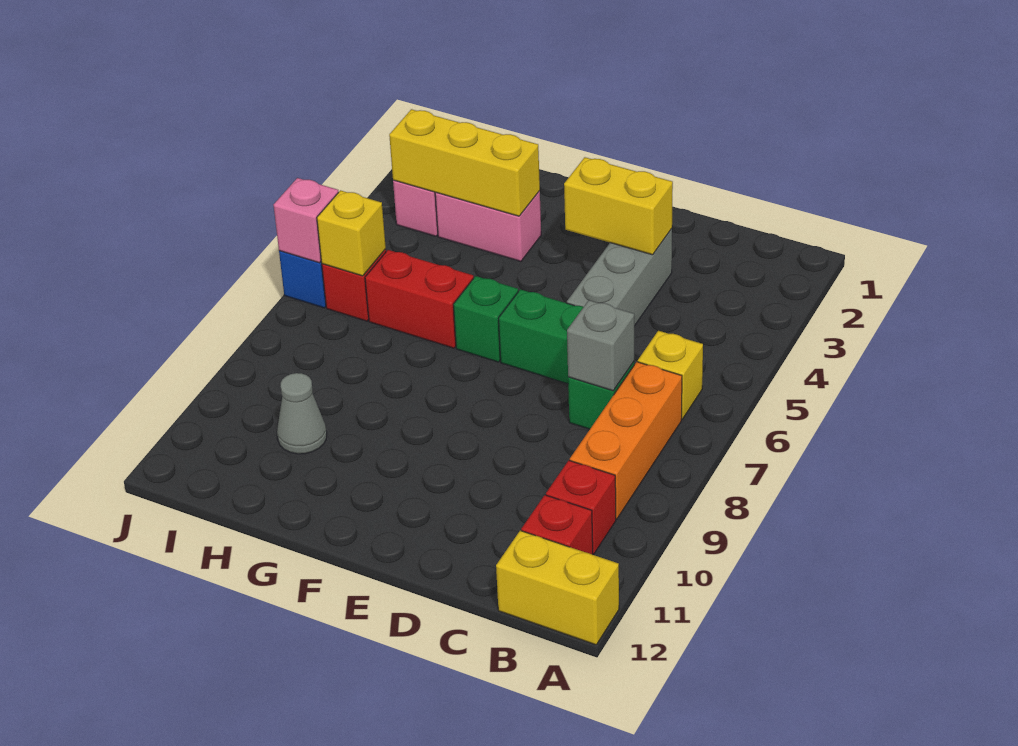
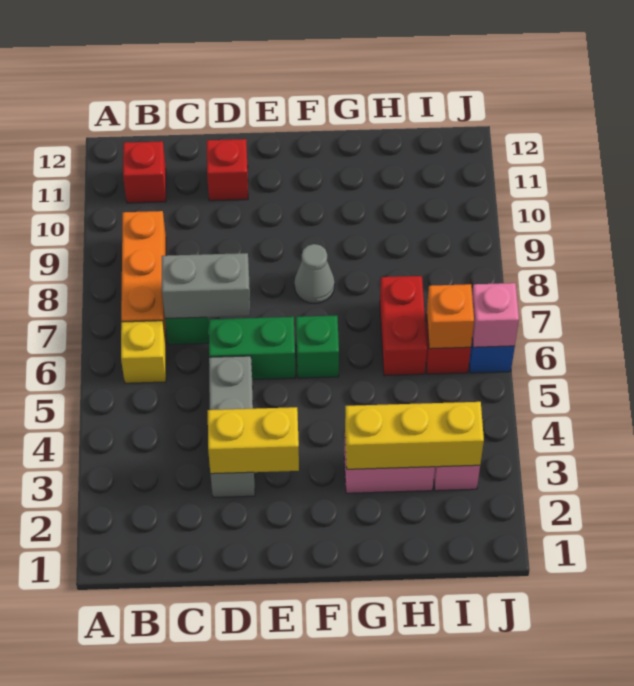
yellow brick A12:B12 level 1 -> none
red brick B10 level 1 -> red brick D11 level 1
grey brick C7 level 2 -> grey brick C7:D7 level 2
red brick G6:H6 level 1 -> red brick H6:H7 level 1
grey cone H10 level 1 -> grey cone F8 level 1
yellow brick I6 level 2 -> orange brick I6 level 2

